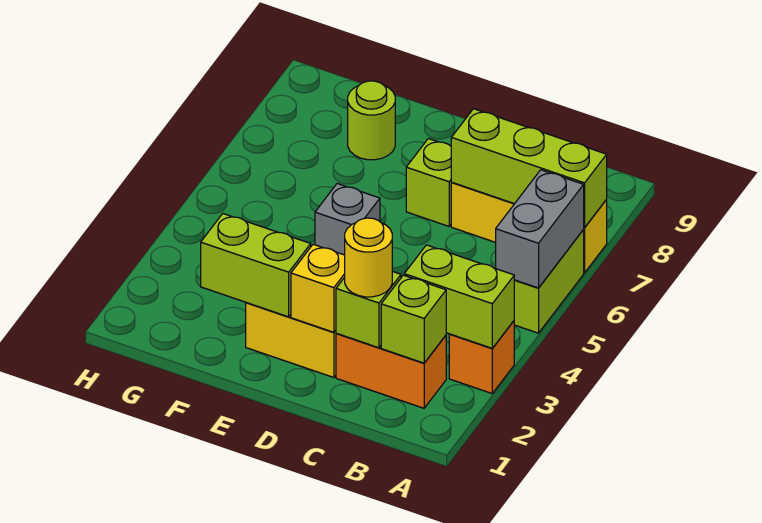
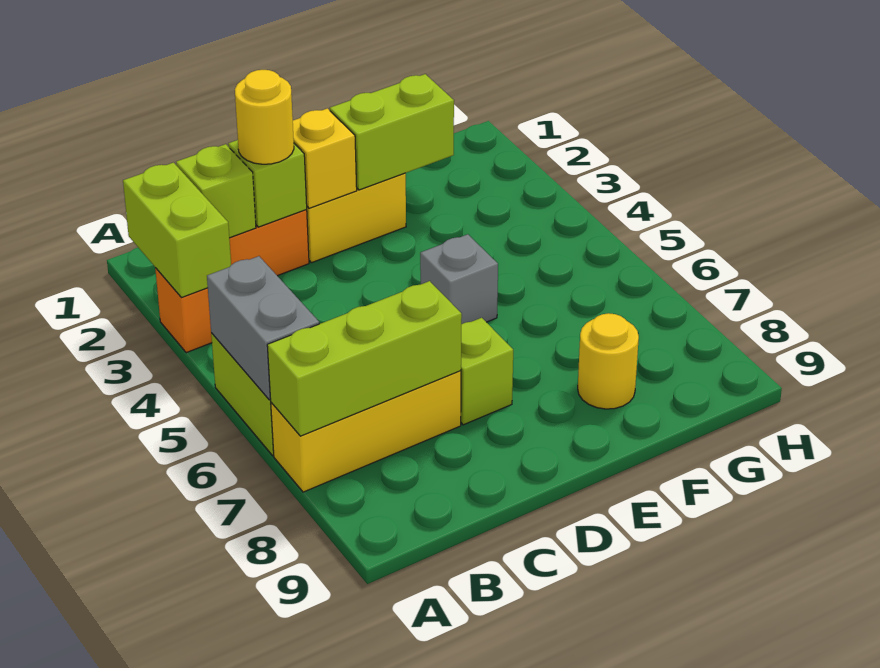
lime brick A3:B3 level 2 -> lime brick A2:A3 level 2
lime round brick F8 level 1 -> yellow round brick F8 level 1

